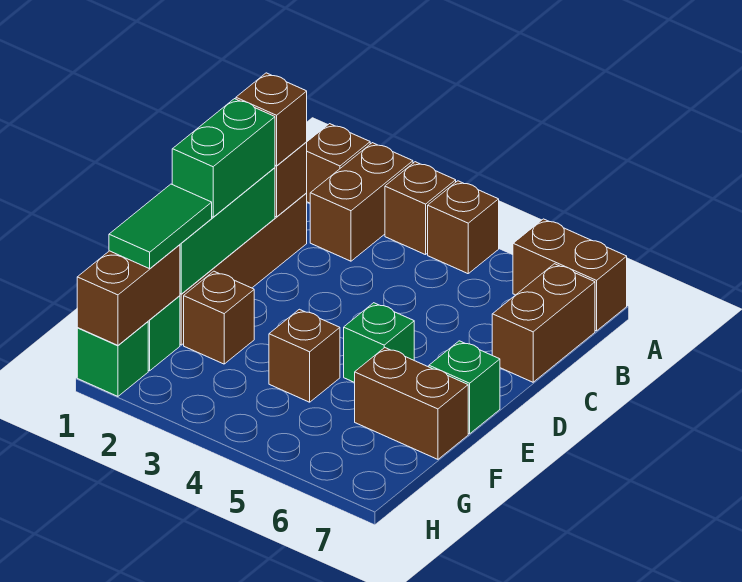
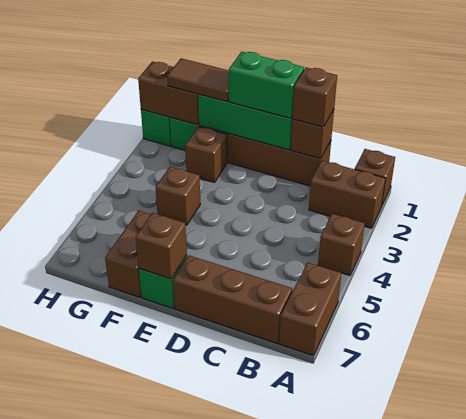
brown brick A3 level 1 -> brown brick E7 level 2
brown brick B7:C7 level 1 -> brown brick B7:D7 level 1
green brick E5 level 1 -> none
green tile F1:G1 level 3 -> brown tile F1:G1 level 3

